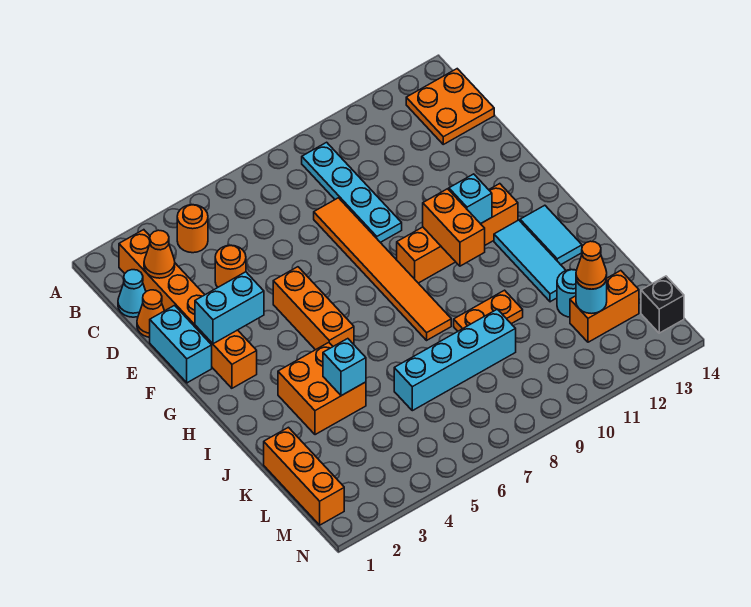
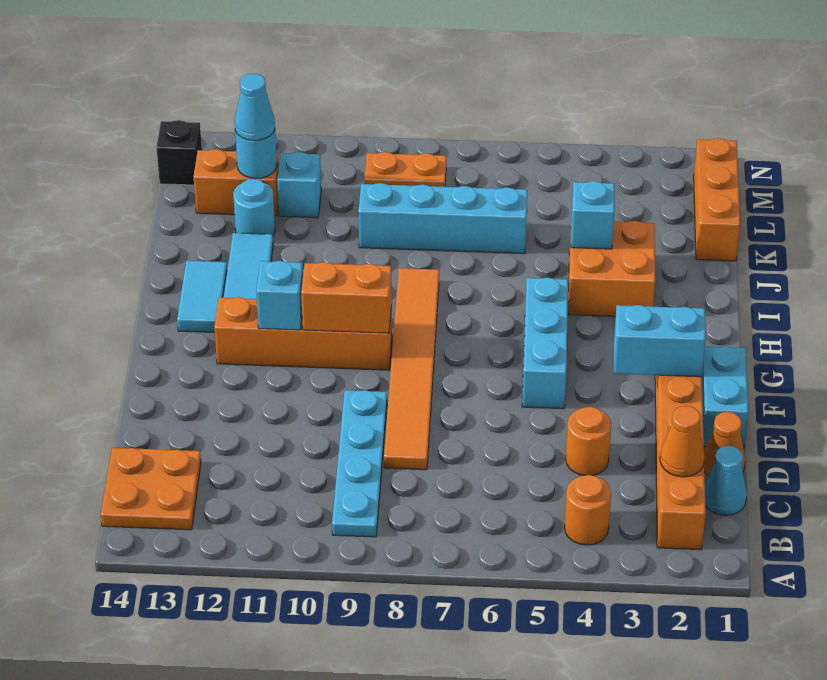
orange brick F5:H5 level 1 -> cyan brick F5:H5 level 1
orange brick G10:H10 level 2 -> orange brick G9:G10 level 2
orange plate J9:J10 level 1 -> orange plate M8:M9 level 1
none -> cyan brick L11 level 1
orange cone L12 level 3 -> cyan cone L12 level 3

